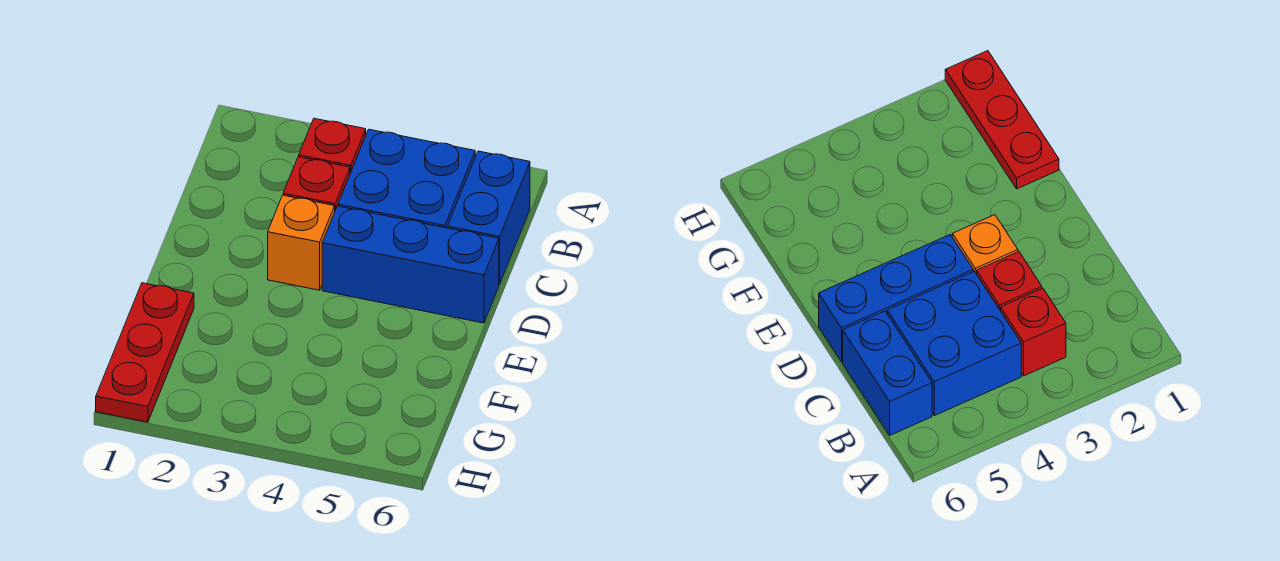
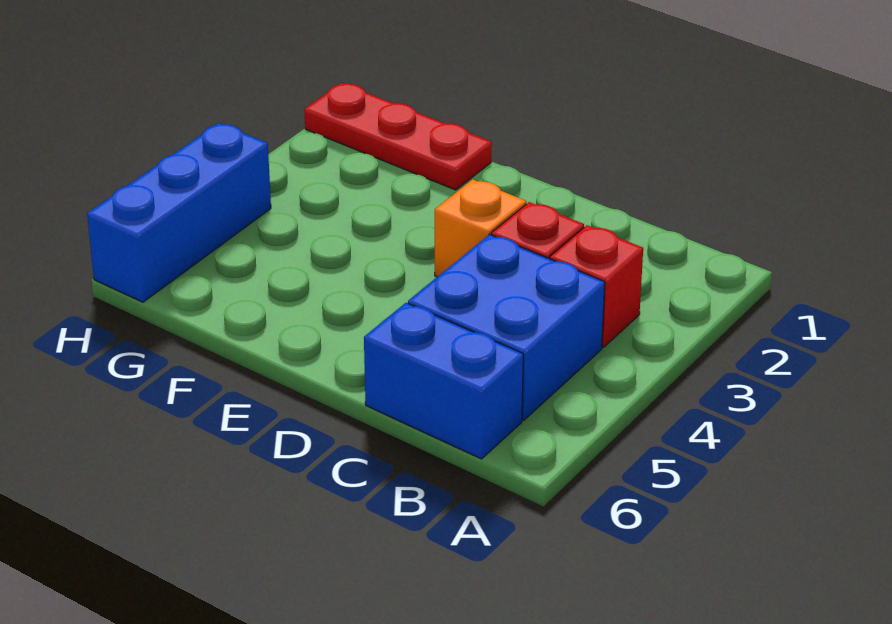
blue brick D4:D6 level 1 -> blue brick H4:H6 level 1

